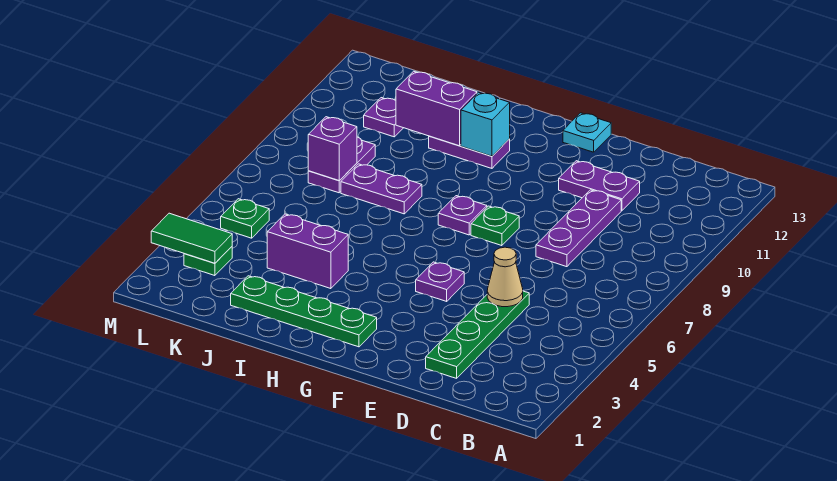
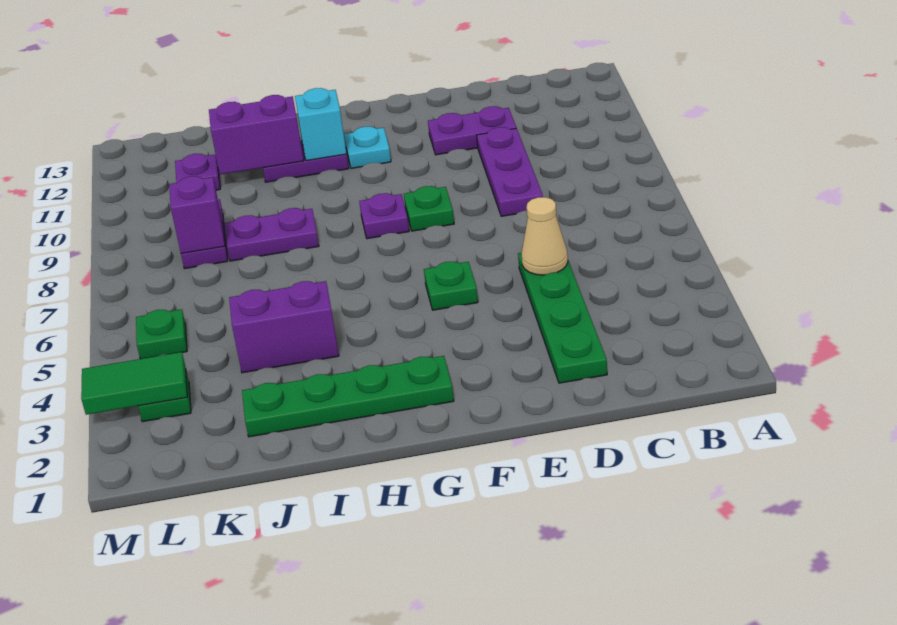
purple plate F5 level 1 -> green plate F5 level 1
cyan plate F13 level 1 -> cyan plate G11 level 1

